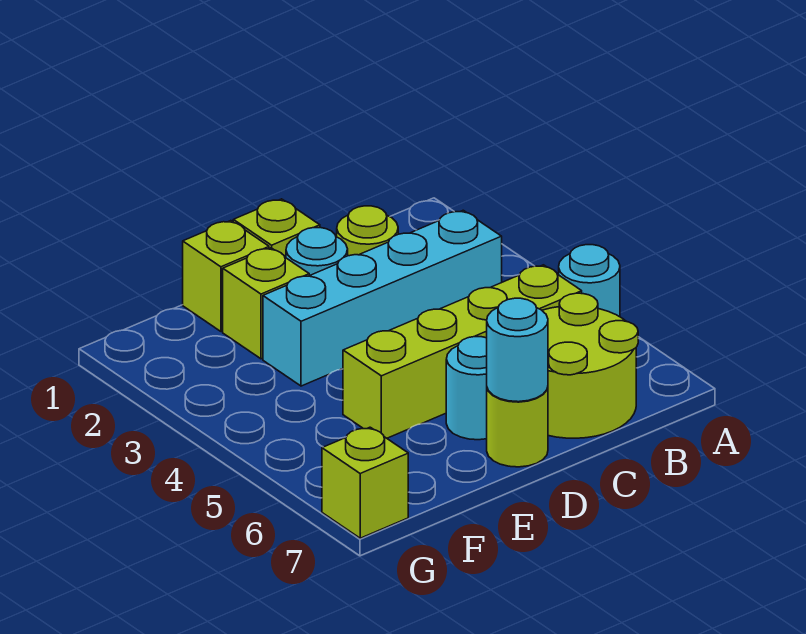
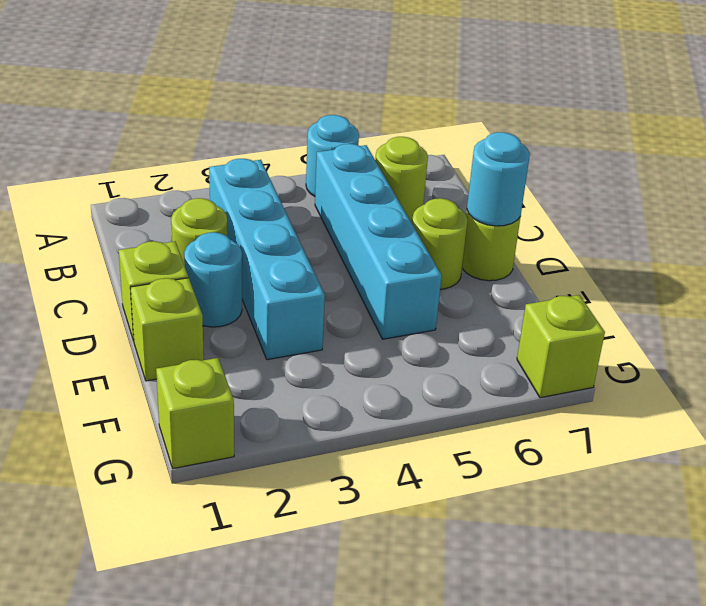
lime brick B5:E5 level 1 -> cyan brick B5:E5 level 1
lime round brick B6:C7 level 1 -> lime round brick B6 level 1
cyan round brick D6 level 1 -> lime round brick D6 level 1
lime brick E2 level 1 -> lime brick G1 level 1

